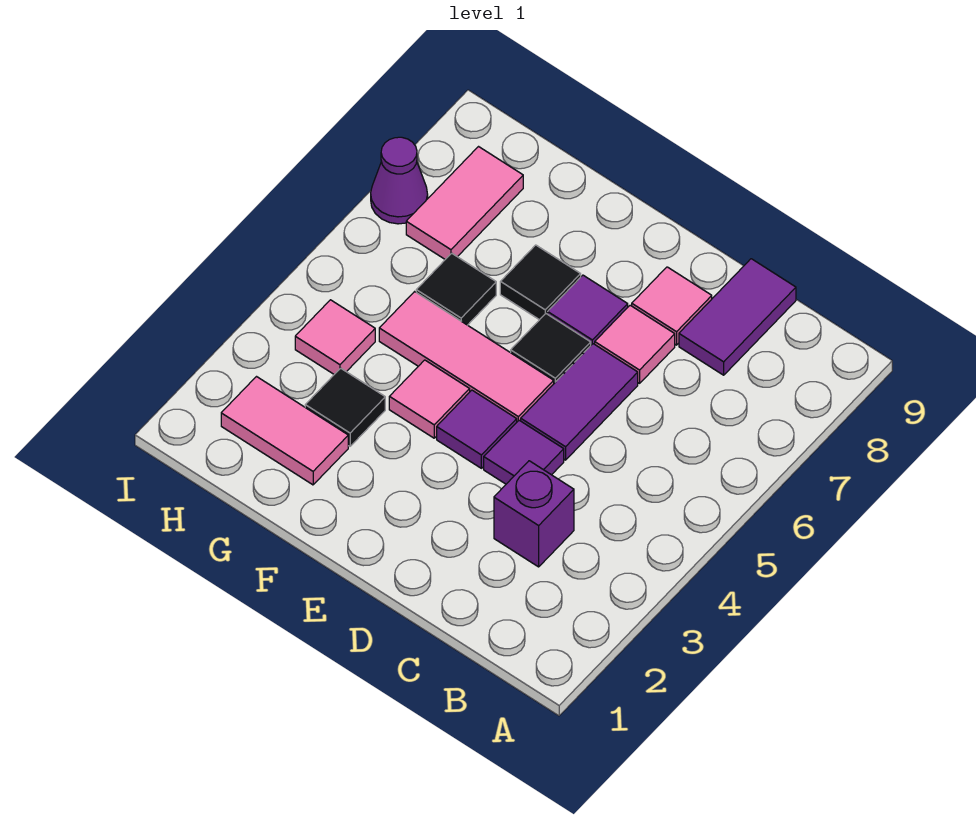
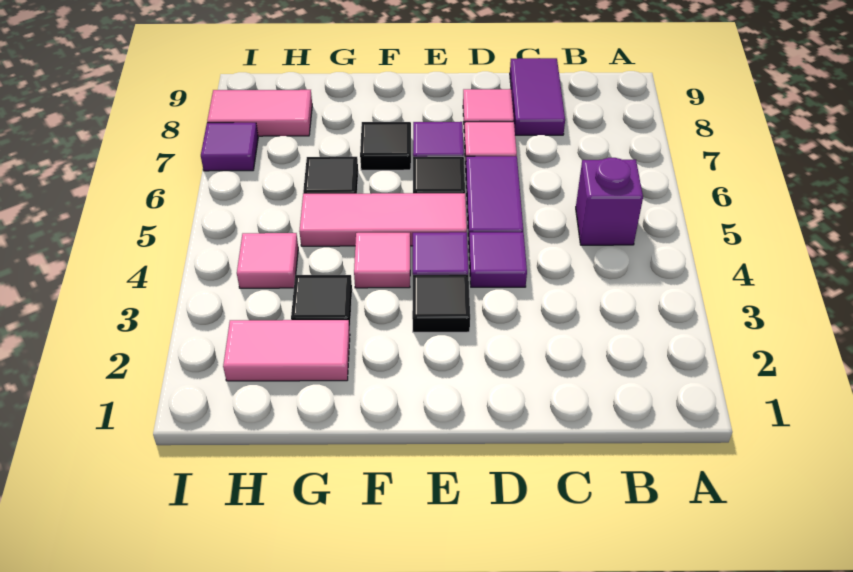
purple brick C3 level 1 -> purple brick B5 level 1
none -> black tile E3 level 1
pink tile H7:H8 level 1 -> pink tile H8:I8 level 1
purple cone I7 level 1 -> purple tile I7 level 1

